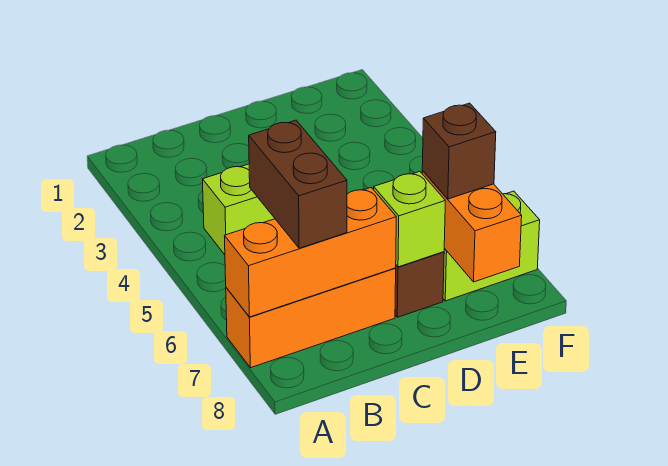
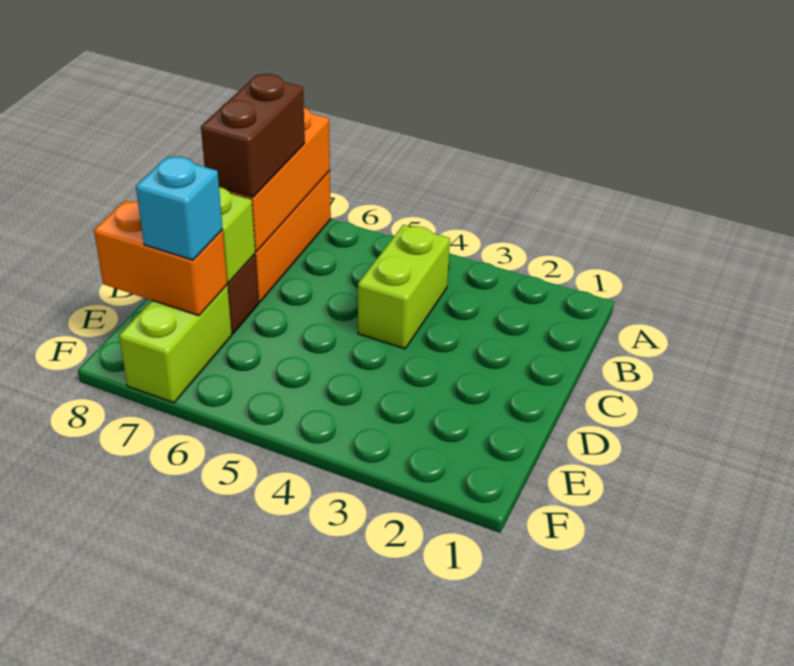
brown brick B6:B7 level 3 -> brown brick B7:C7 level 3
brown brick E7 level 3 -> cyan brick E7 level 3

